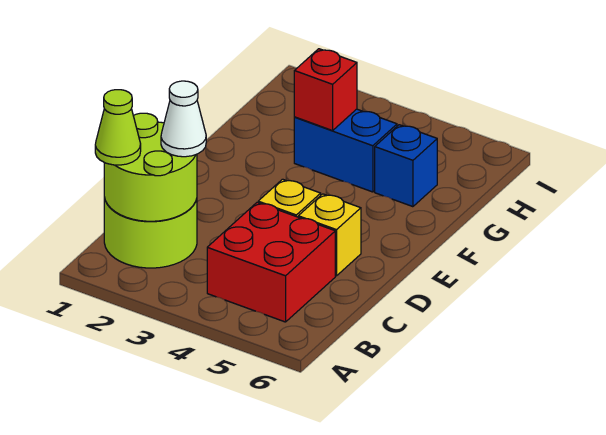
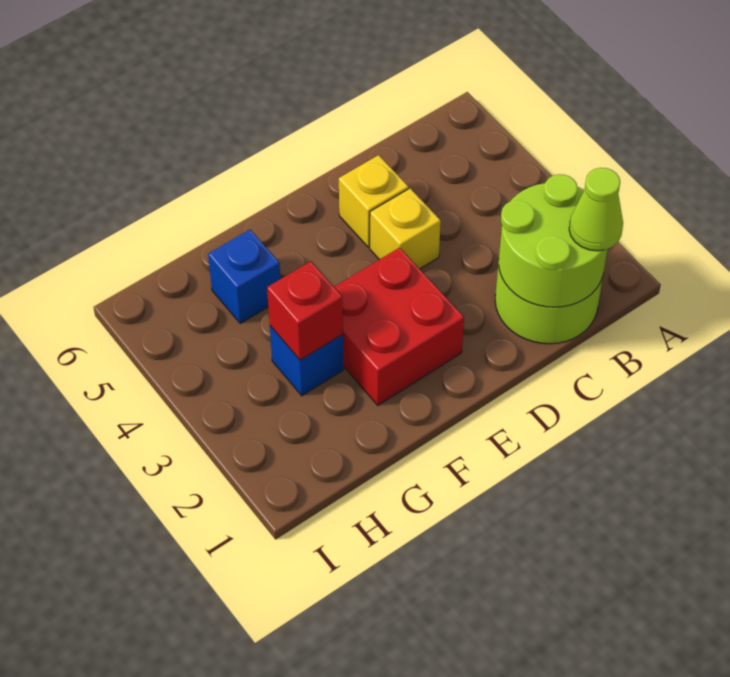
red brick B4:C5 level 1 -> red brick E2:F3 level 1
white cone C2 level 3 -> none
blue brick G3:G4 level 1 -> blue brick G3 level 1

